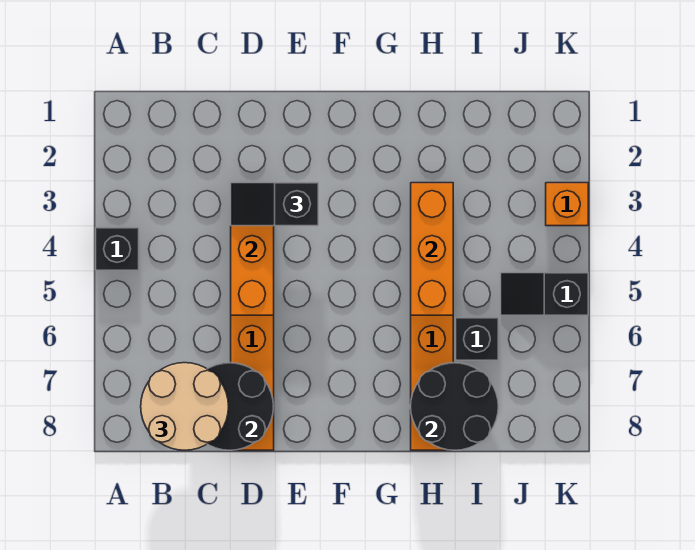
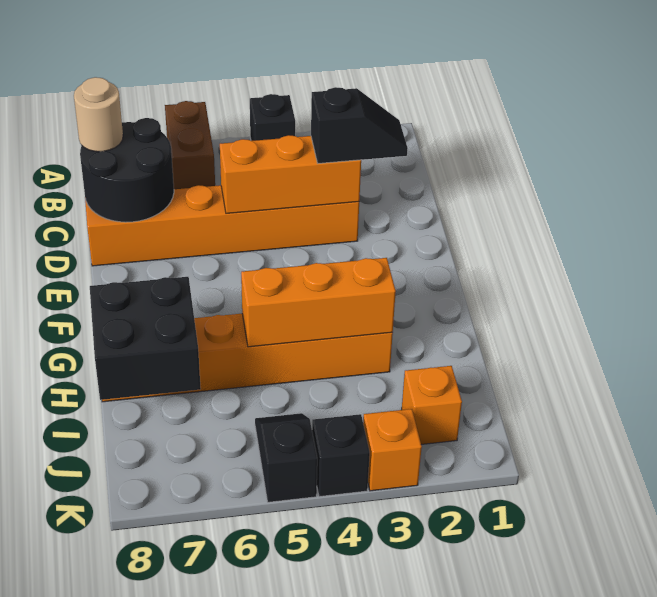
none -> brown brick A6:B6 level 1
tan round brick B7:C8 level 3 -> tan round brick C8 level 3
black slope D3:E3 level 3 top E -> black slope D2:D3 level 3 top 3
black round brick H7:I8 level 2 -> black brick H7:I8 level 2
black brick I6 level 1 -> black brick K4 level 1
none -> orange brick J2 level 1

